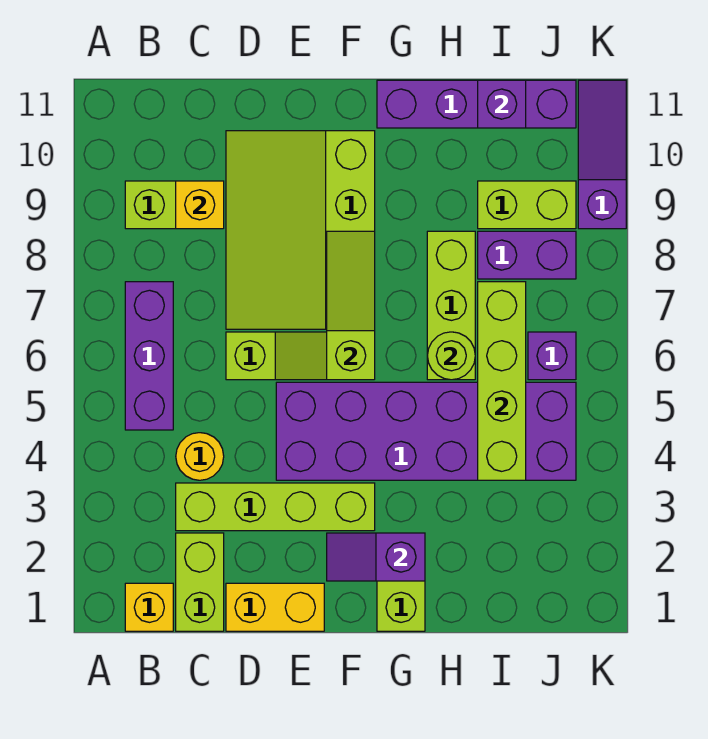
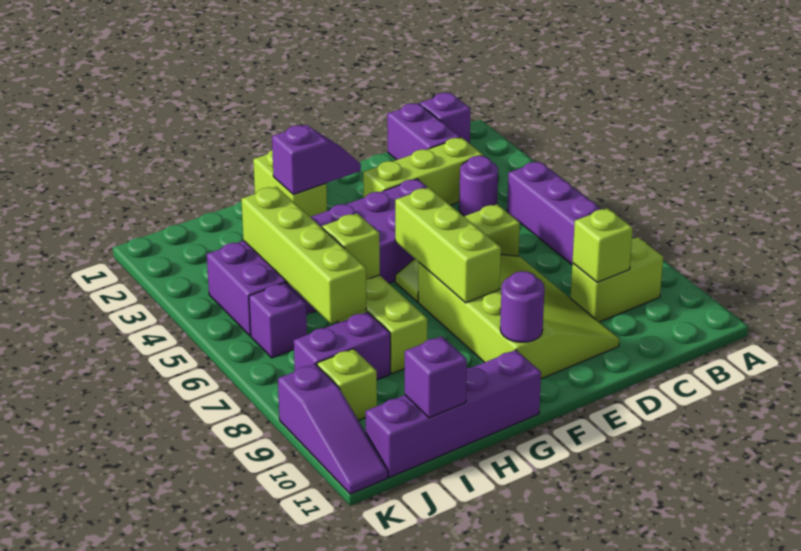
yellow brick B1 level 1 -> purple brick B1 level 1
lime brick C1:C2 level 1 -> purple brick C1:C2 level 1
lime brick C3:F3 level 1 -> lime brick C3:E3 level 1
yellow round brick C4 level 1 -> purple round brick C4 level 1
yellow brick C9 level 2 -> lime brick C9 level 2
yellow brick D1:E1 level 1 -> none
lime slope F6:F8 level 2 top 6 -> lime brick F6:F8 level 2
none -> purple round brick F10 level 2
lime round brick H6 level 2 -> lime brick H6 level 2
lime brick I9:J9 level 1 -> lime brick J9 level 1

